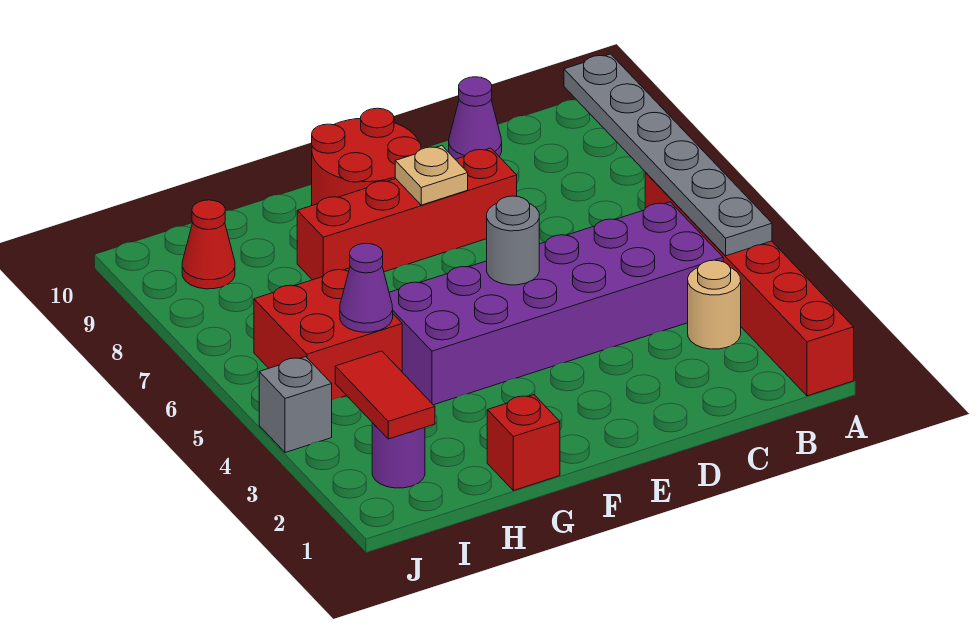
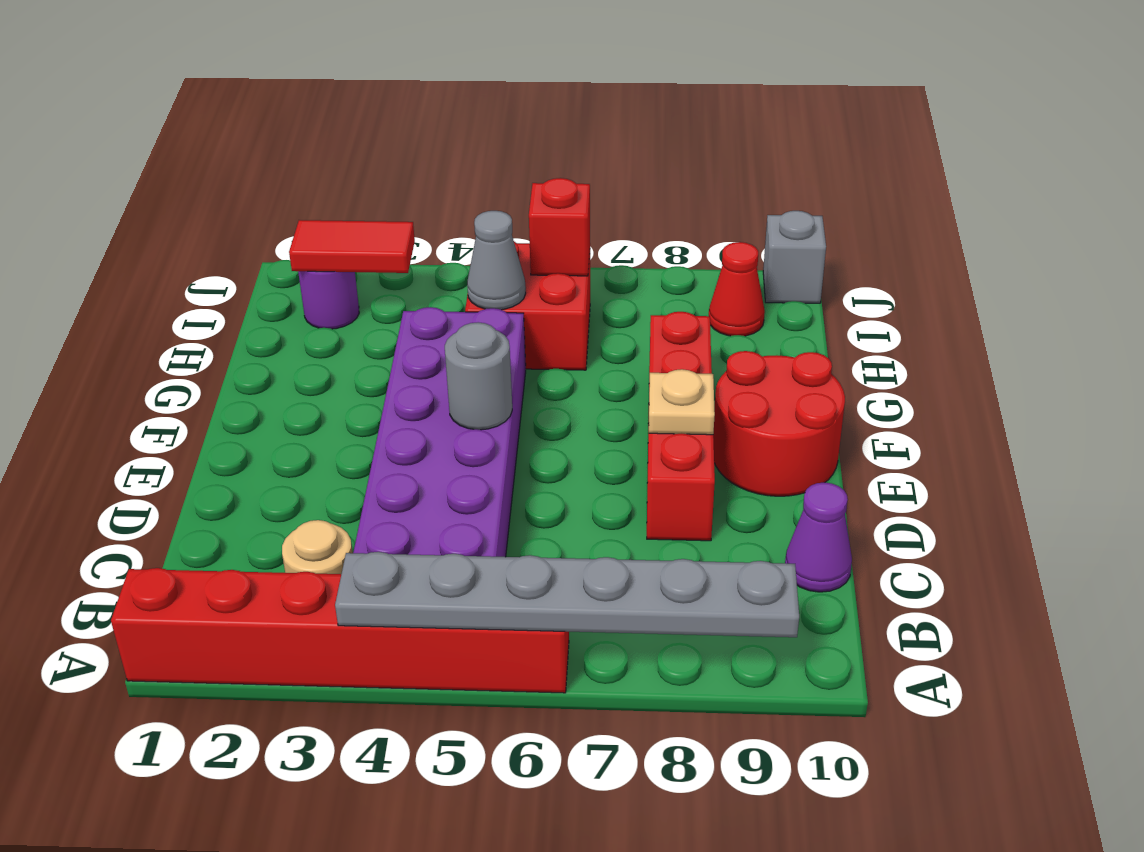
red brick G1 level 1 -> red brick I6 level 2
purple cone H5 level 2 -> grey cone H5 level 2
grey brick J4 level 1 -> grey brick J10 level 1

